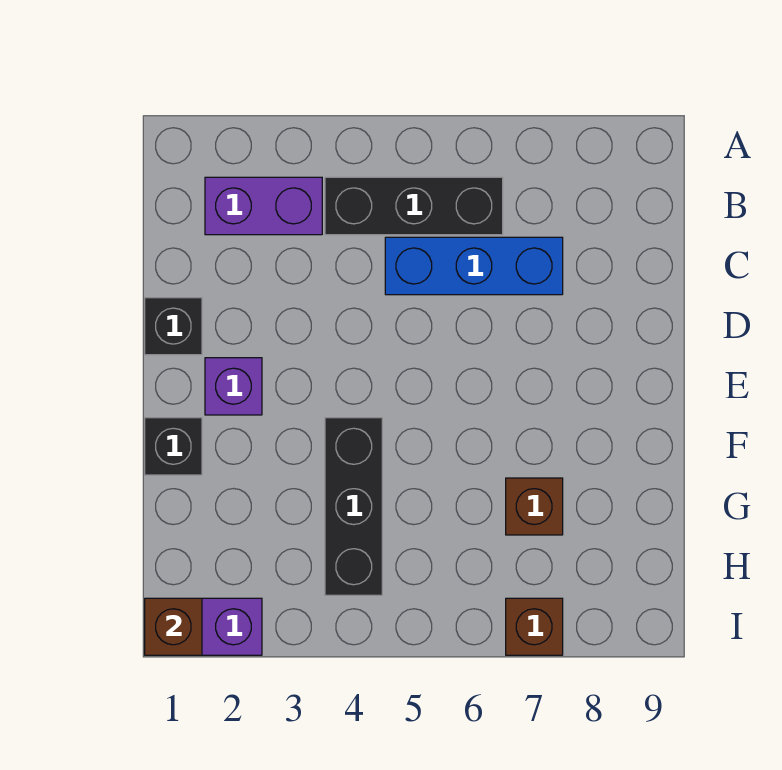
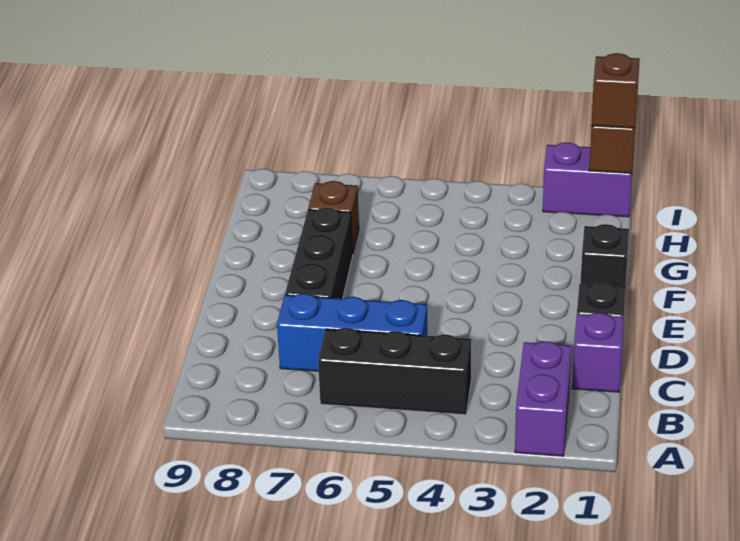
purple brick B2:B3 level 1 -> purple brick A2:B2 level 1
purple brick E2 level 1 -> purple brick C1 level 1
black brick F4:H4 level 1 -> black brick D7:F7 level 1
brown brick I7 level 1 -> brown brick I1 level 3

